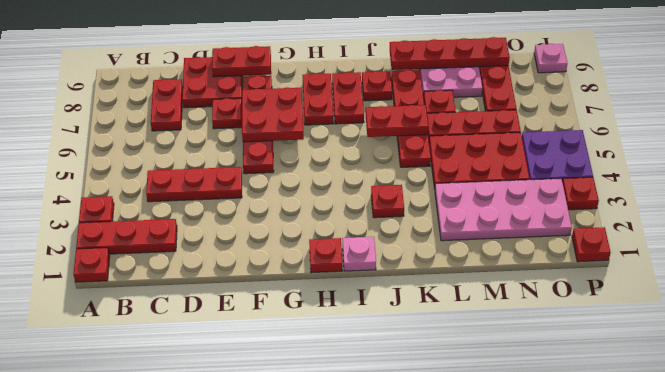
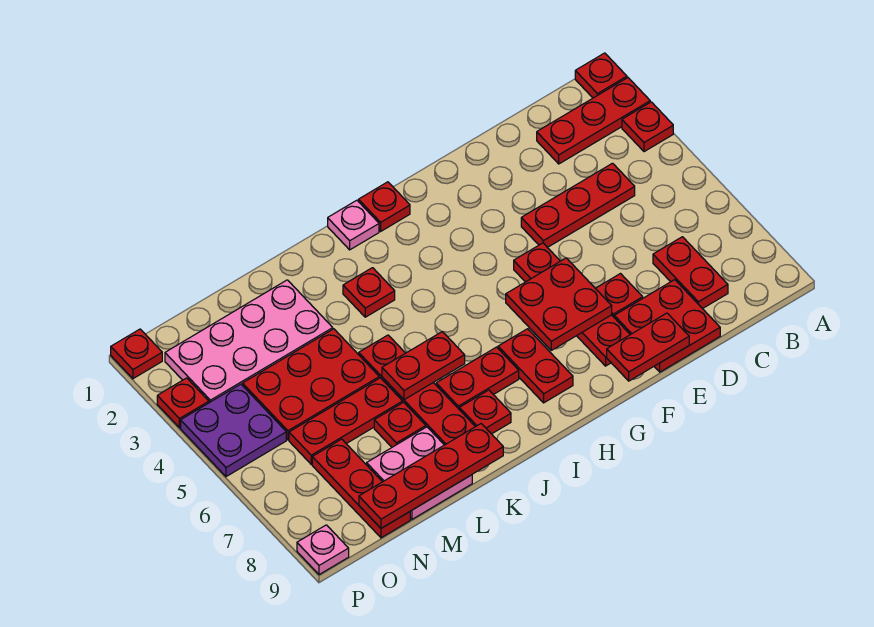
red plate I7:I8 level 1 -> red plate I7:J7 level 1

